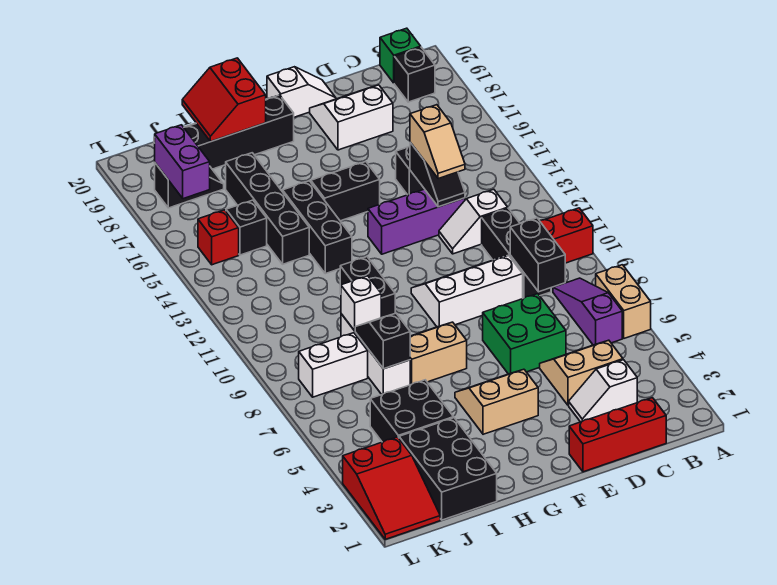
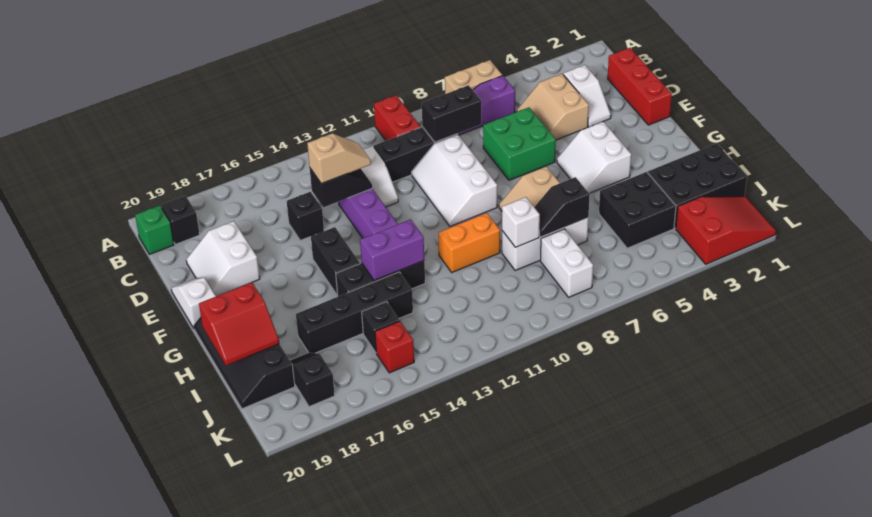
tan slope F4:G5 level 1 top 4 -> white slope F4:G5 level 1 top 4
black brick H10:H11 level 1 -> orange brick H10:H11 level 1
purple brick K17:K18 level 2 -> purple brick H13:H14 level 2

